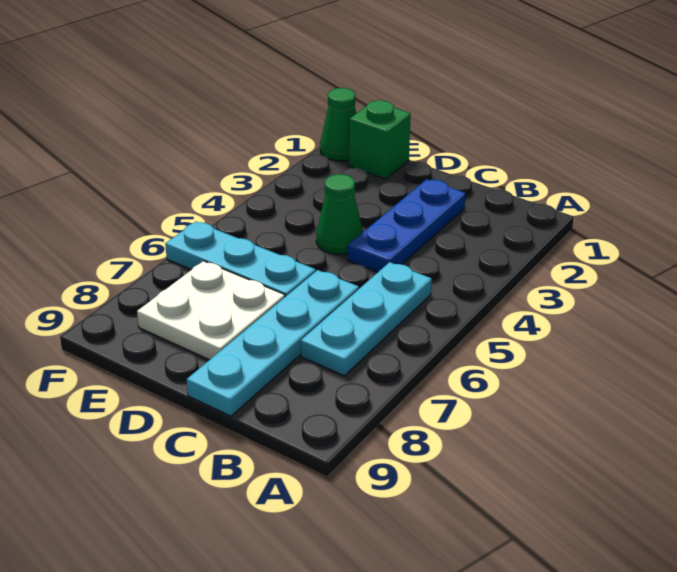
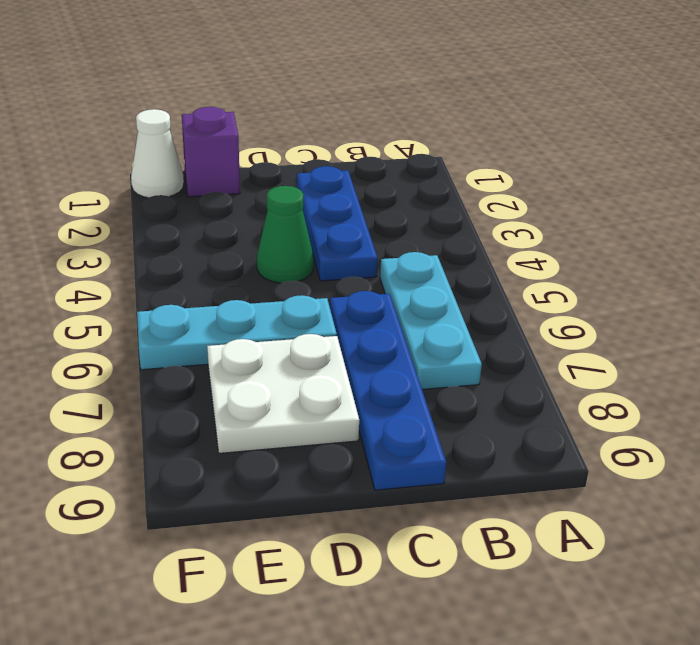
cyan plate C6:C9 level 1 -> blue plate C6:C9 level 1
green brick E1 level 1 -> purple brick E1 level 1
green cone F1 level 1 -> white cone F1 level 1

